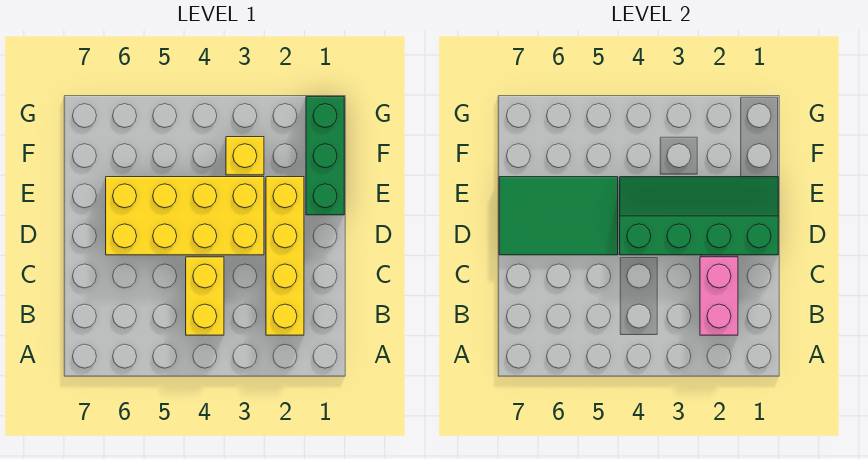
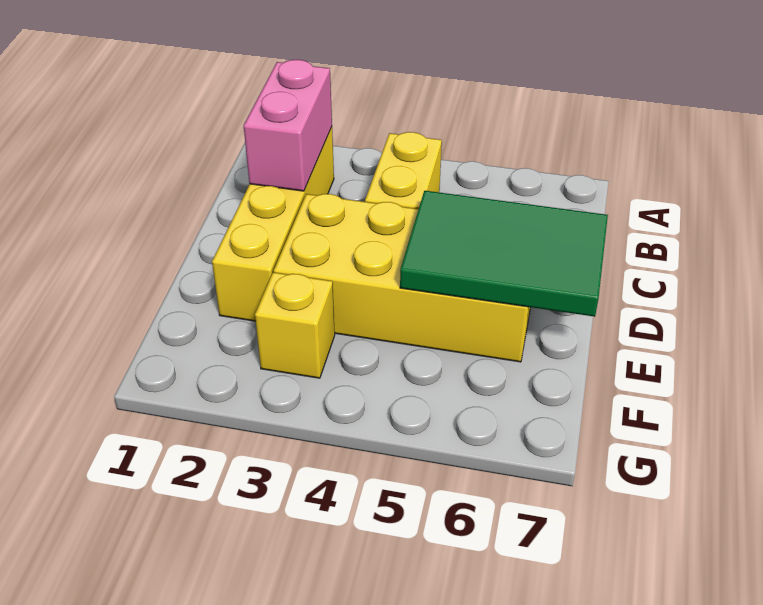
green slope D1:E4 level 2 top D -> none
green brick E1:G1 level 1 -> none

